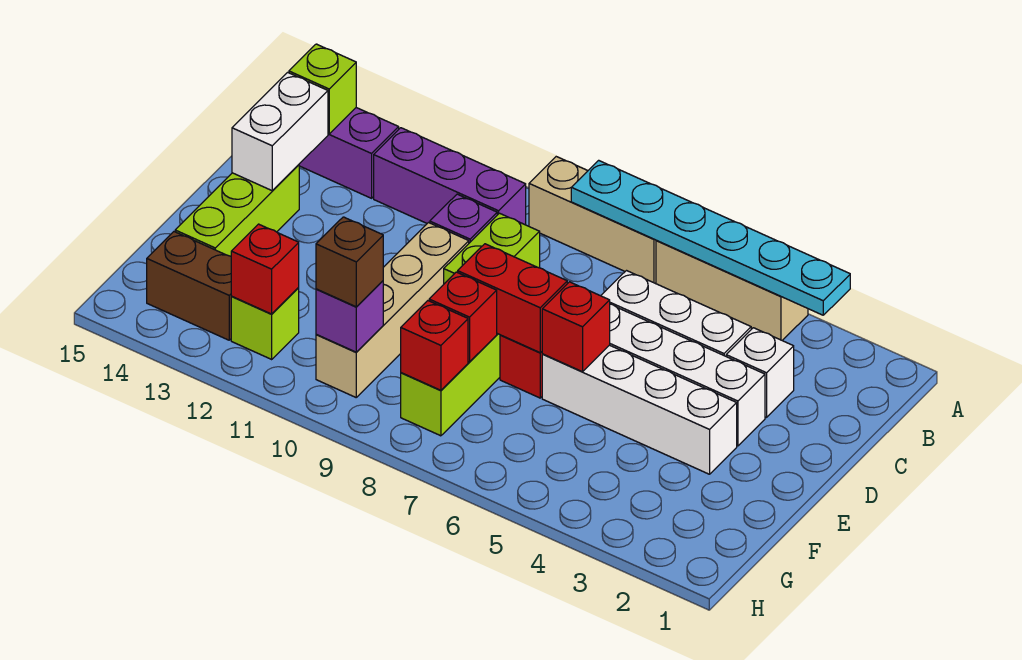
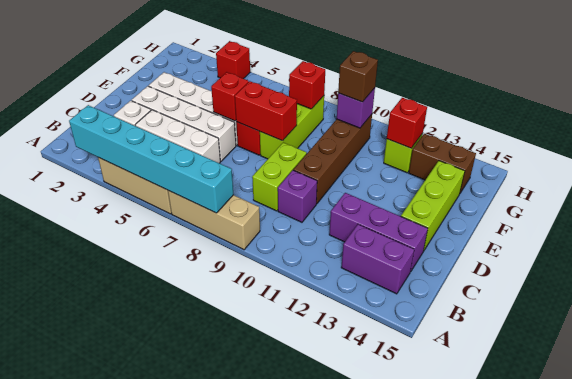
cyan plate A3:A8 level 2 -> cyan brick A3:A8 level 2
purple brick B10:B12 level 1 -> purple brick C12:C14 level 1
lime brick B14 level 2 -> none
white brick C14:D14 level 2 -> none
tan brick D10:G10 level 1 -> brown brick D10:G10 level 1
red brick F8 level 2 -> red brick H4 level 1

